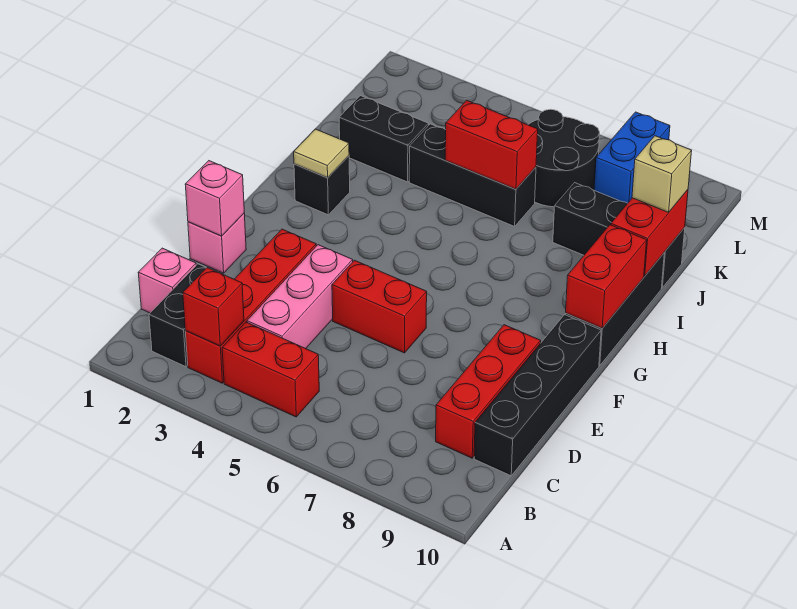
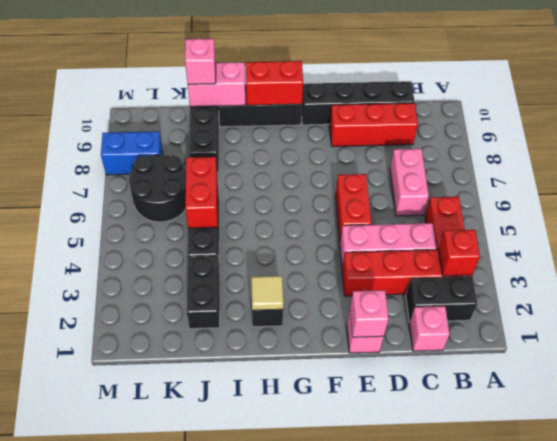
none -> pink brick C6:C7 level 1
red brick I10:J10 level 2 -> pink brick I10:J10 level 2
tan brick J10 level 3 -> pink brick J10 level 3

